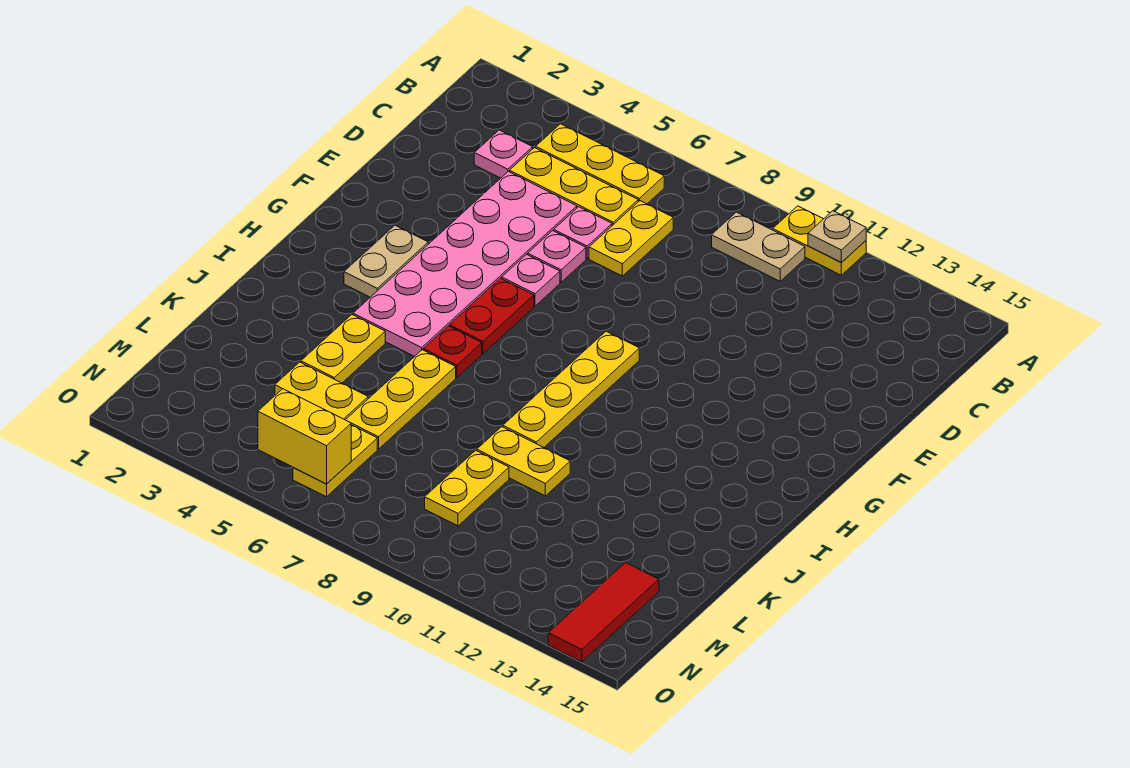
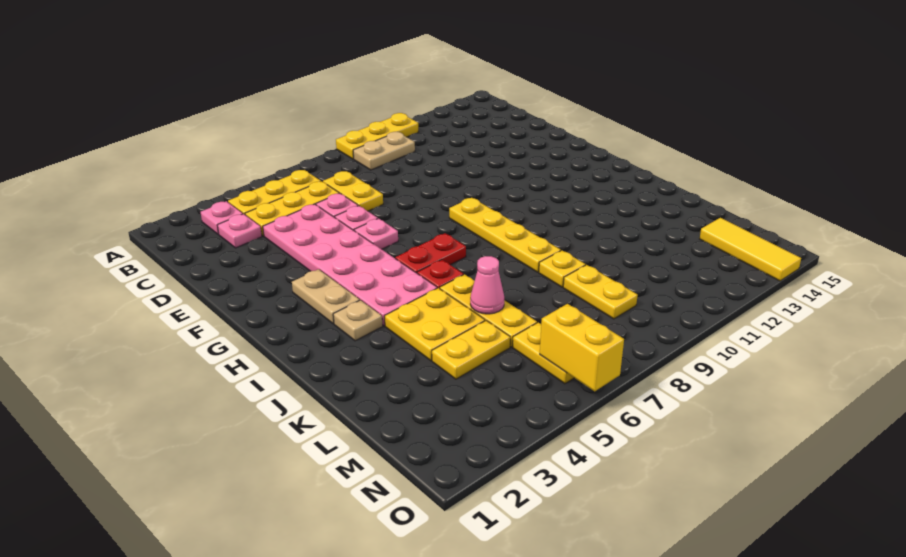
yellow plate A10:A11 level 1 -> yellow plate A9:A11 level 1
tan plate A11 level 2 -> tan plate I3 level 1
none -> pink plate B3 level 1
red plate G6:H6 level 1 -> red plate H6:H7 level 1
yellow plate J4:K4 level 1 -> yellow plate J4:K5 level 1
none -> pink cone K6 level 2
yellow plate K9:K10 level 1 -> yellow plate K9 level 1
red tile M14:O14 level 1 -> yellow tile M14:O14 level 1
yellow brick N5:N6 level 2 -> yellow brick N6:O6 level 2

